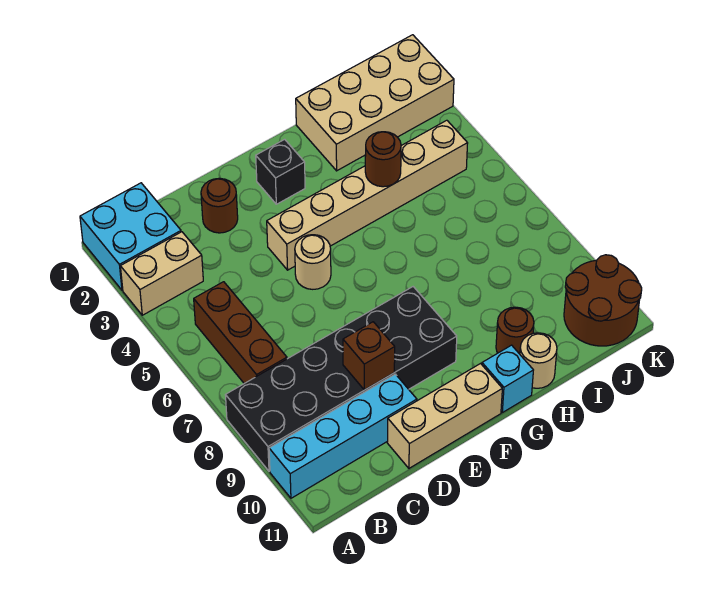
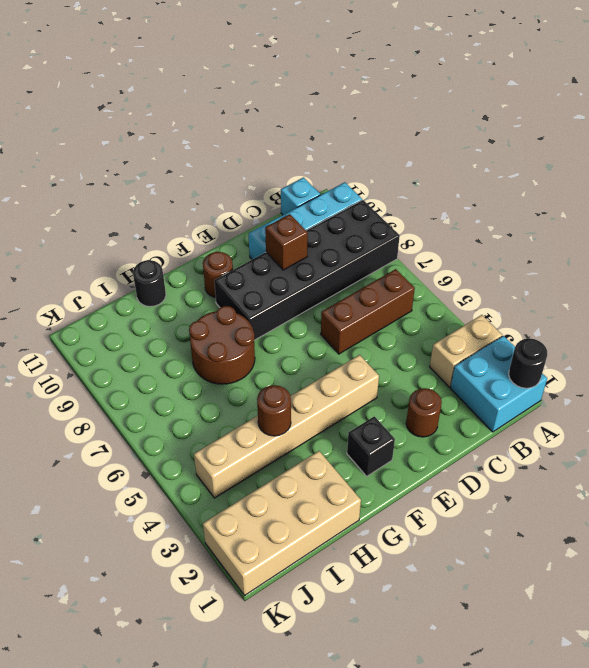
none -> black round brick A1 level 2
brown brick B5:B7 level 1 -> brown brick B6:D6 level 1
tan brick D11:F11 level 1 -> none
tan round brick E5 level 1 -> none
cyan brick G11 level 1 -> cyan brick B11 level 1
brown round brick H10 level 1 -> brown round brick F10 level 1
tan round brick H11 level 1 -> black round brick H11 level 1
brown round brick J10:K11 level 1 -> brown round brick G7:H8 level 1

